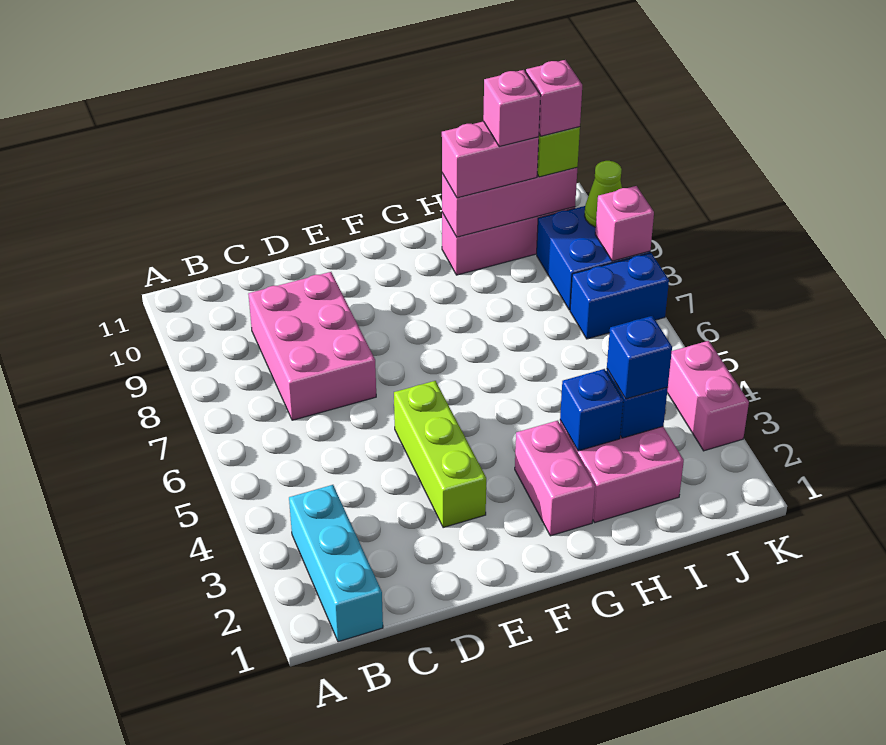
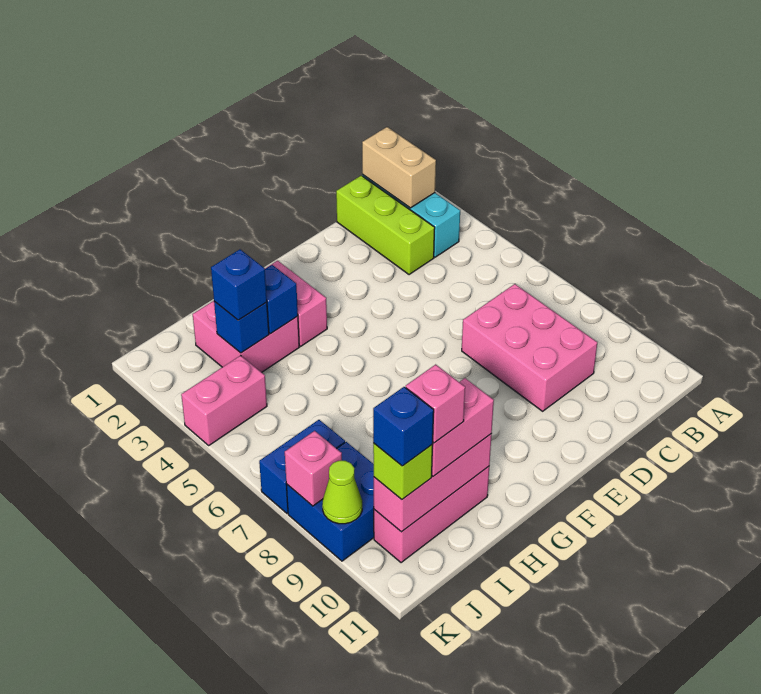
none -> tan brick B1:B2 level 2
lime brick E3:E5 level 1 -> lime brick C1:C3 level 1
pink brick J10 level 4 -> blue brick J10 level 4
pink brick K3:K4 level 1 -> pink brick J4:K4 level 1

